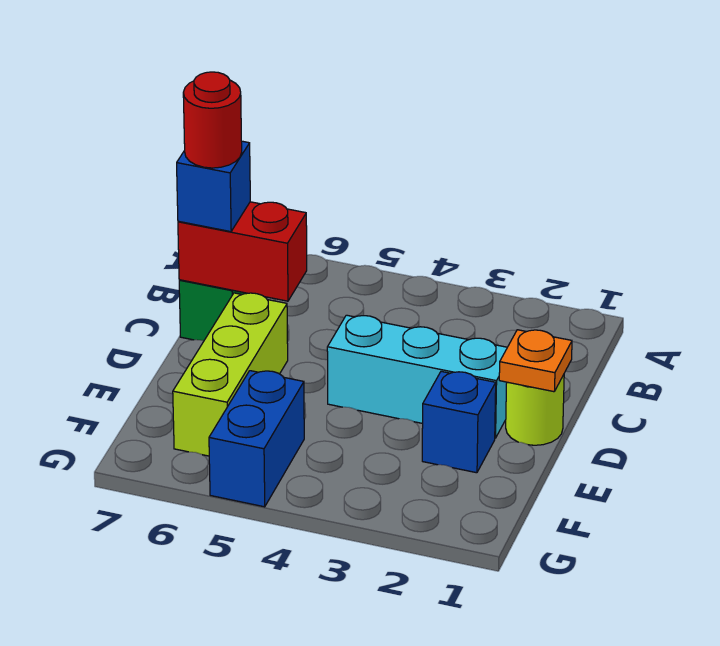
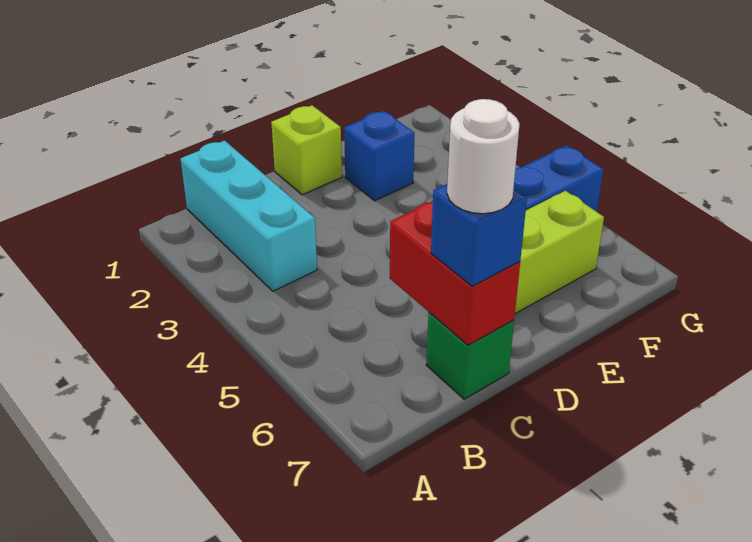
red round brick C7 level 4 -> white round brick C7 level 4
lime round brick D1 level 1 -> lime brick D1 level 1
orange plate D1 level 2 -> none
cyan brick D2:D4 level 1 -> cyan brick B1:B3 level 1

